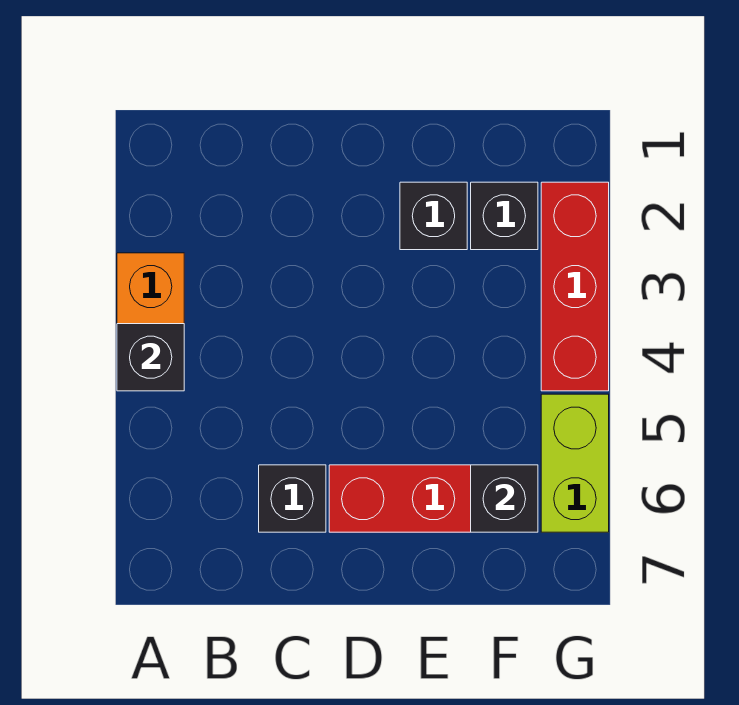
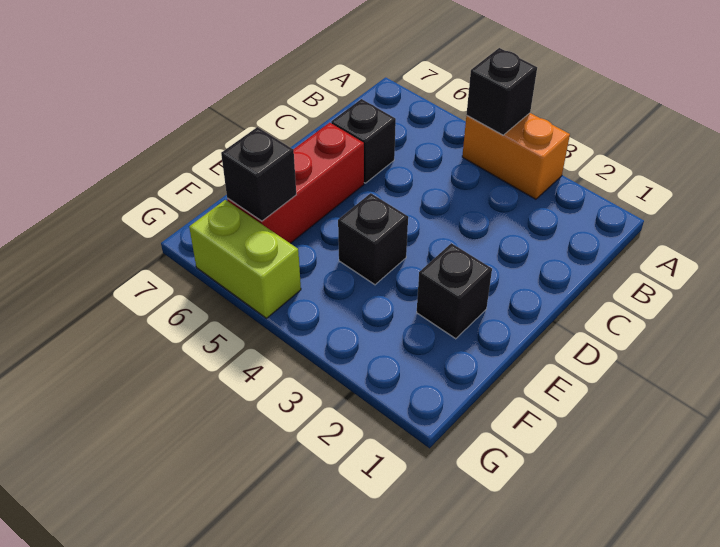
black brick F2 level 1 -> black brick E4 level 1
red brick G2:G4 level 1 -> none

